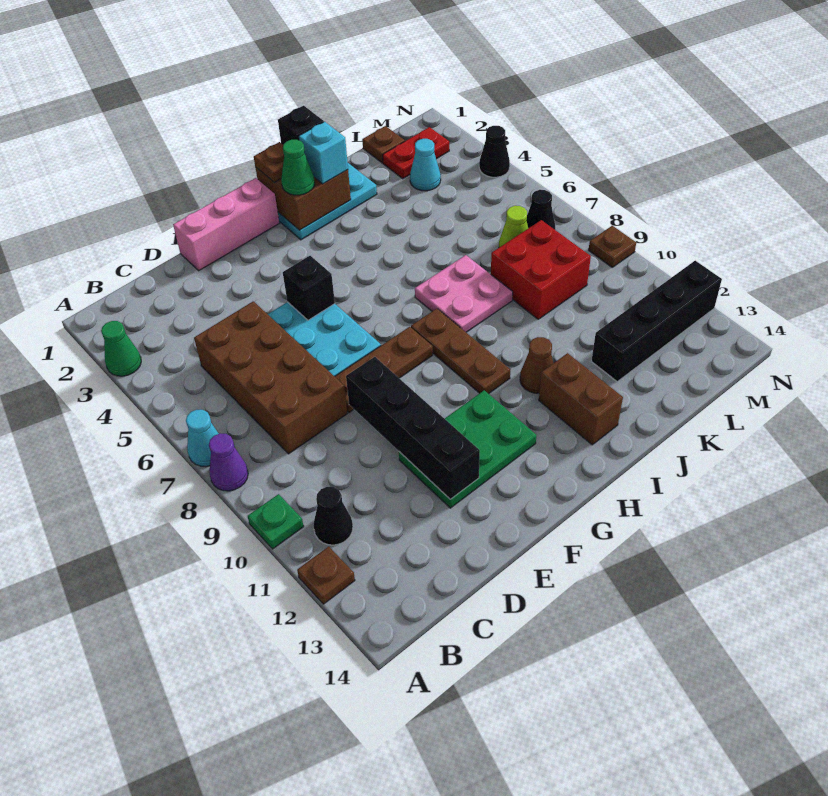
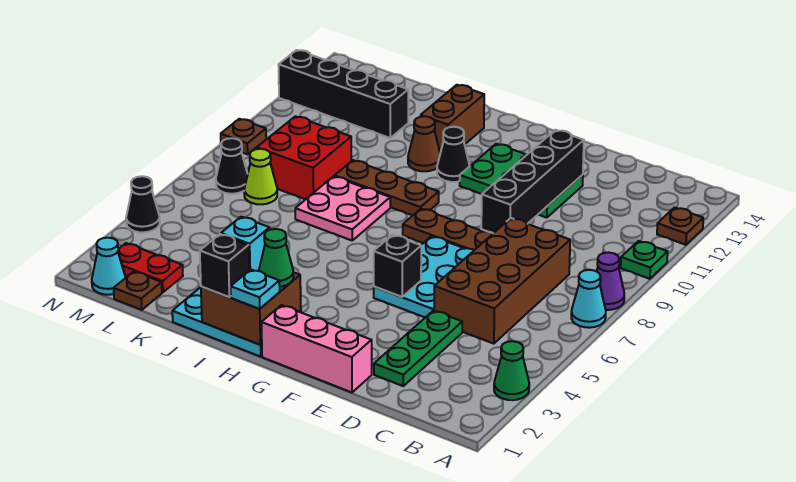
black cone B11 level 1 -> black cone H11 level 1
none -> green plate D2:D4 level 1
brown plate H1 level 3 -> cyan plate H1 level 3
brown plate H8:H10 level 1 -> brown plate H9:J9 level 1
cyan cone L3 level 1 -> cyan cone M1 level 1

